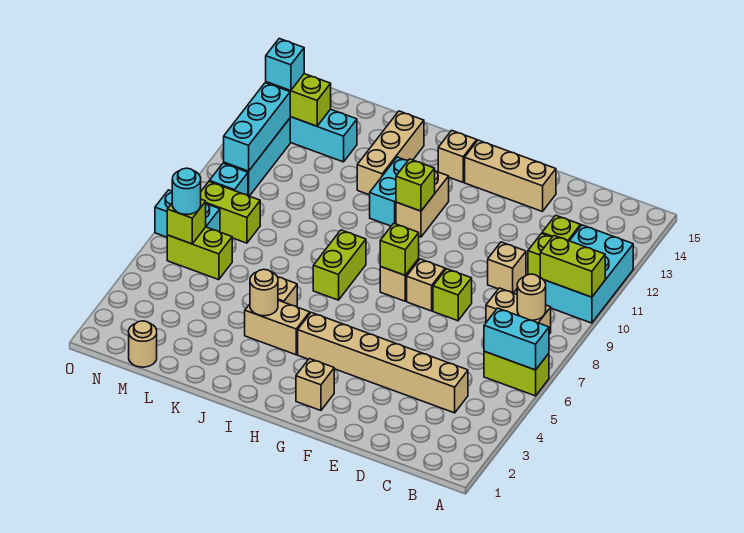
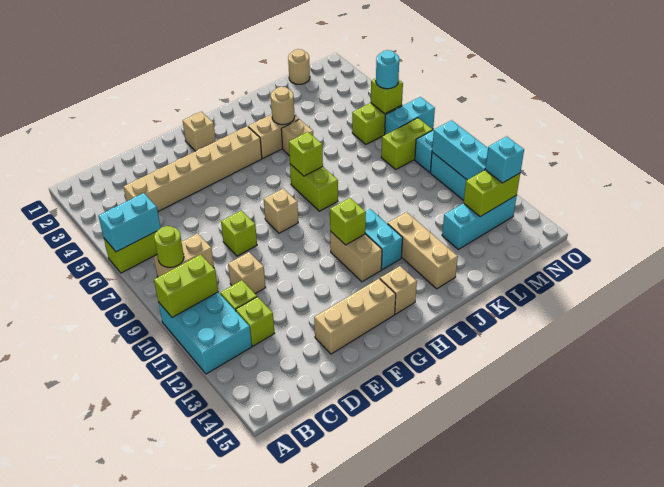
tan round brick B8 level 2 -> lime round brick B8 level 2
tan brick F8 level 1 -> none
lime brick G8 level 2 -> lime brick I7 level 2

